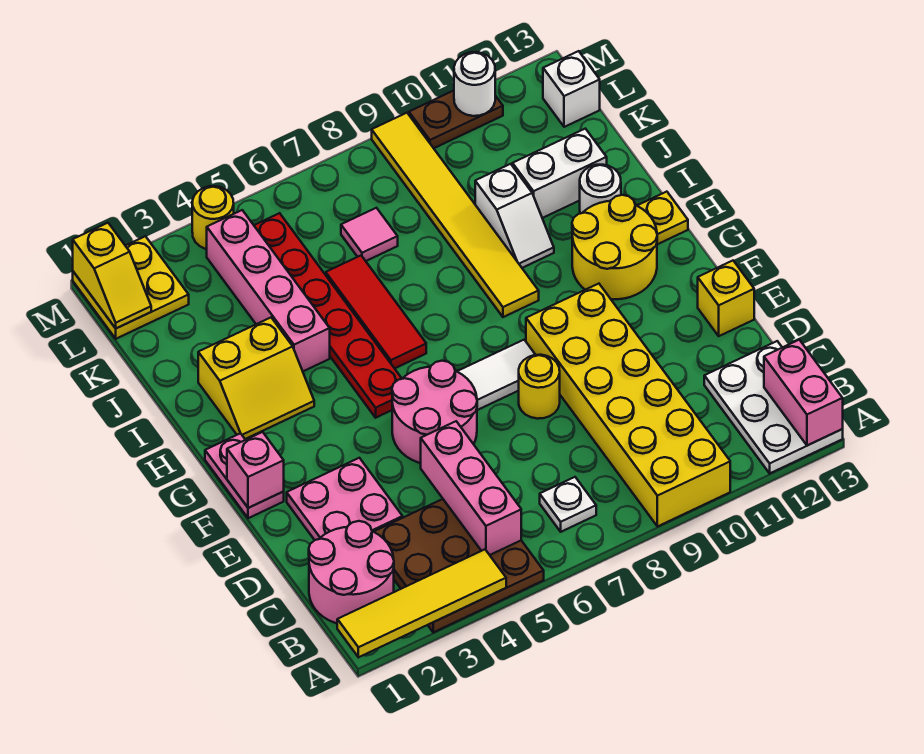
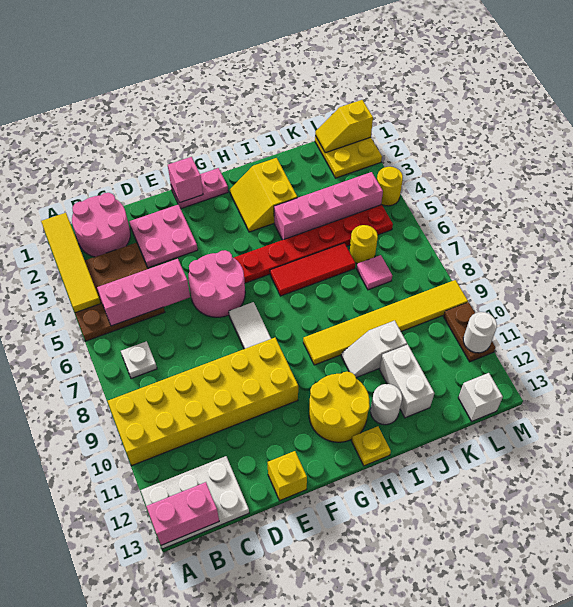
yellow round brick E8 level 1 -> yellow round brick K6 level 1

